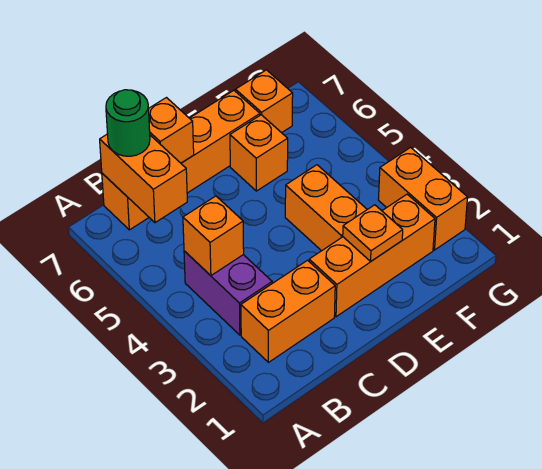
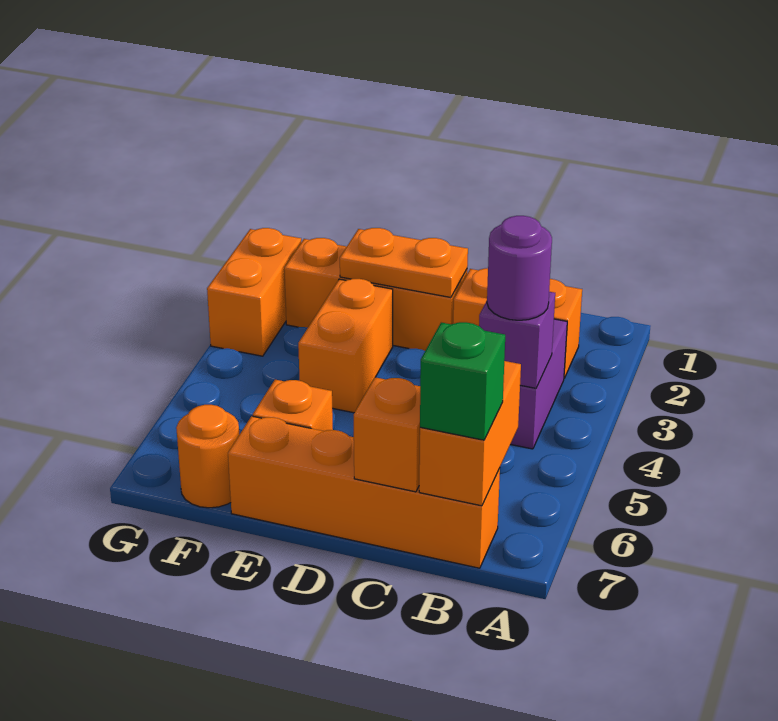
orange brick B4 level 2 -> purple brick B4 level 2
none -> purple round brick B4 level 3
green round brick B7 level 3 -> green brick B7 level 3
orange plate E2 level 2 -> orange plate D2:E2 level 2
orange brick F7 level 1 -> orange round brick F7 level 1

